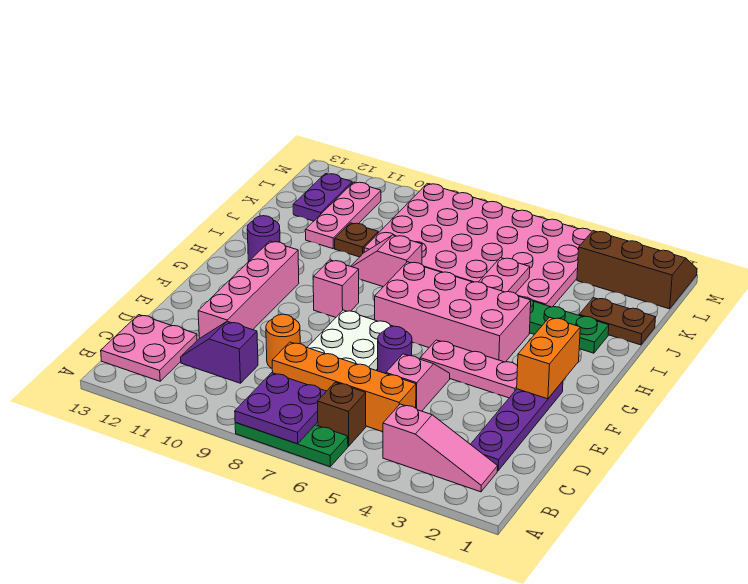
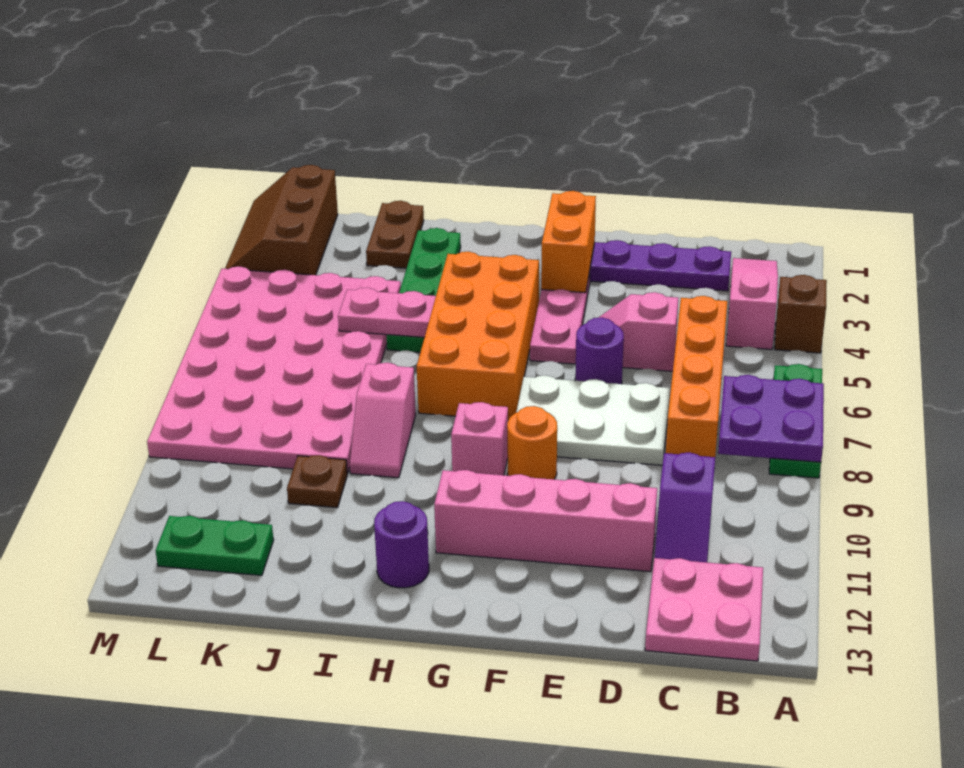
brown brick B6 level 1 -> brown brick A4 level 1
orange round brick D9 level 1 -> orange round brick F9 level 1
orange brick F2:G2 level 2 -> orange brick F2:F3 level 2
pink brick G4:H7 level 1 -> orange brick G4:H7 level 1
pink plate J11:L11 level 1 -> none
purple plate K12:L12 level 1 -> green plate K12:L12 level 1

